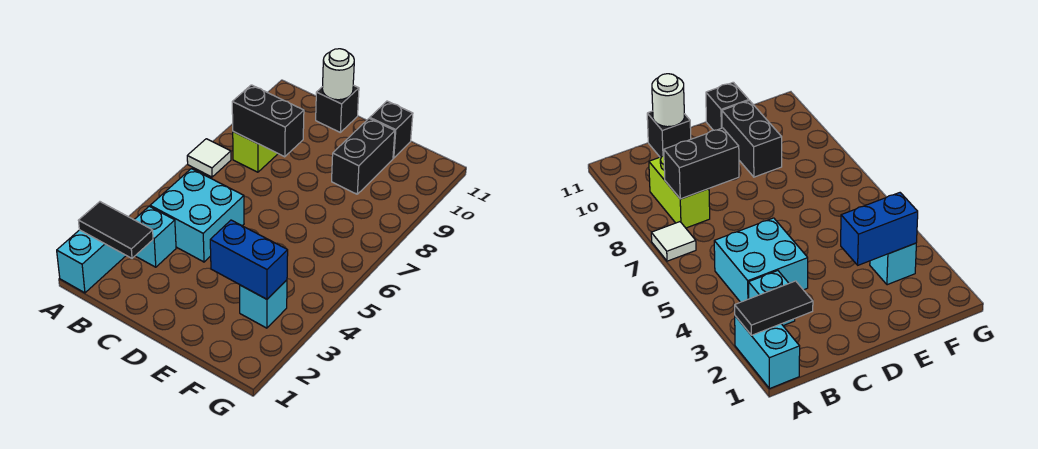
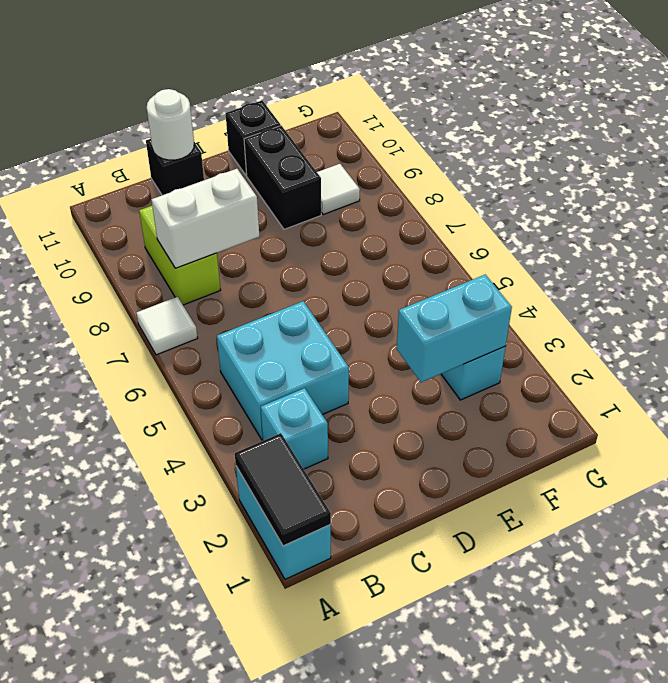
black tile A2:B2 level 2 -> black tile A1:A2 level 2
black brick B8:C8 level 2 -> white brick B8:C8 level 2
blue brick E3:F3 level 2 -> cyan brick E3:F3 level 2
none -> white tile F9 level 1

